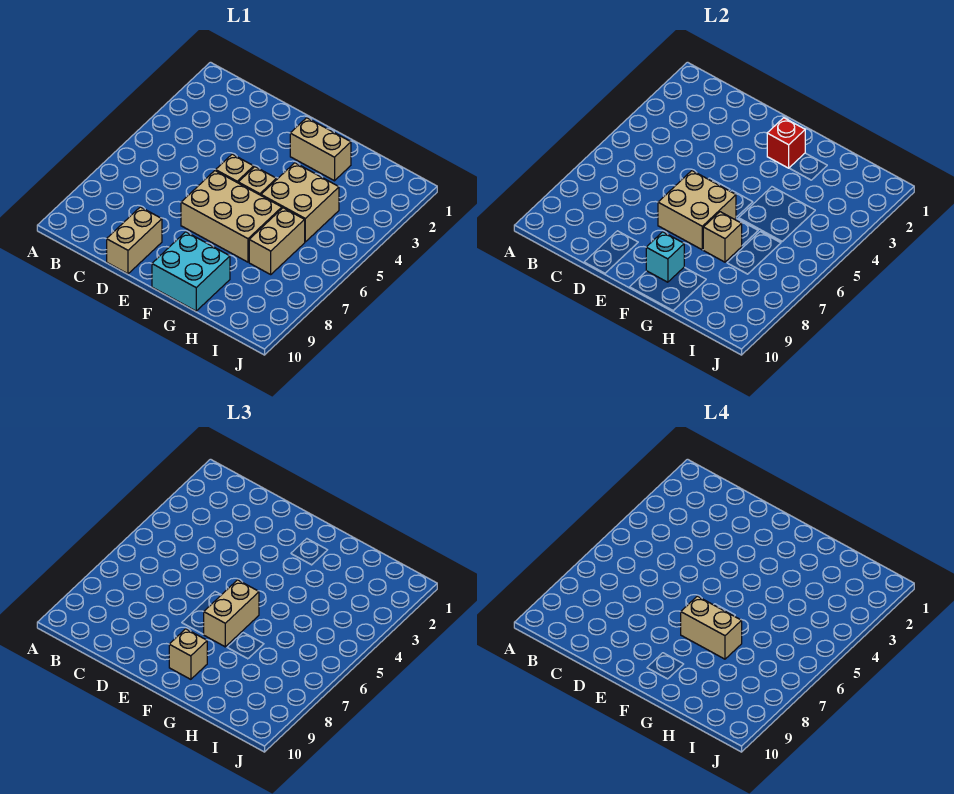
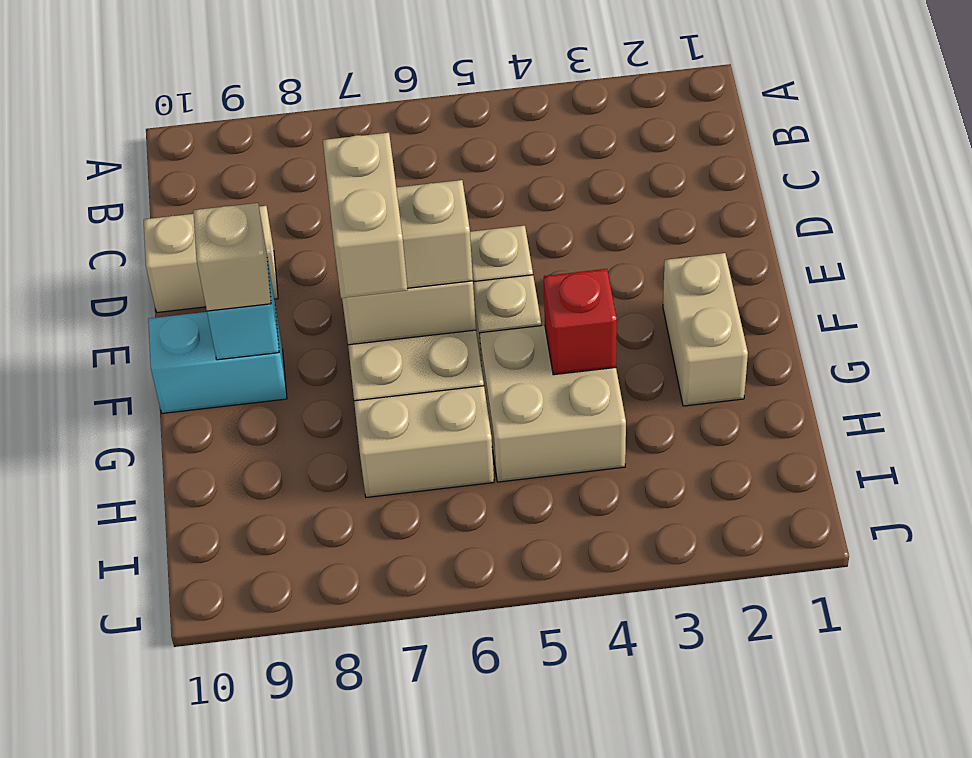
red brick F2 level 2 -> red brick G4 level 2
cyan brick F9:G10 level 1 -> cyan brick F9:F10 level 1
tan brick G7 level 2 -> none

